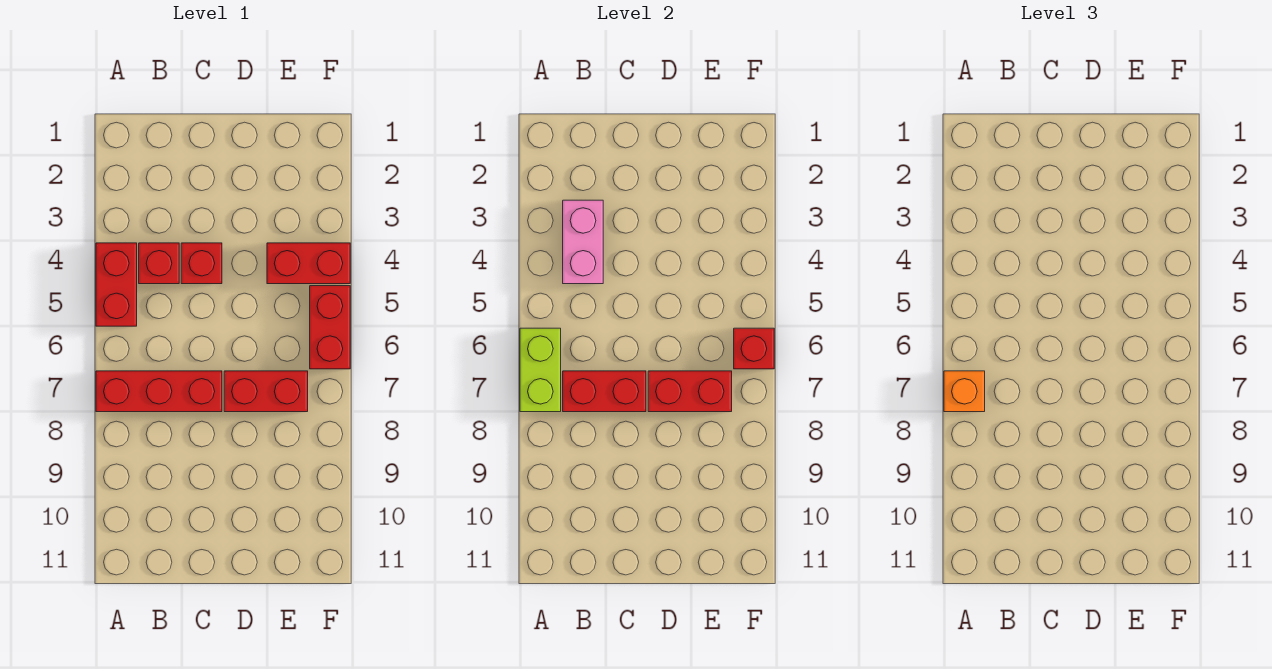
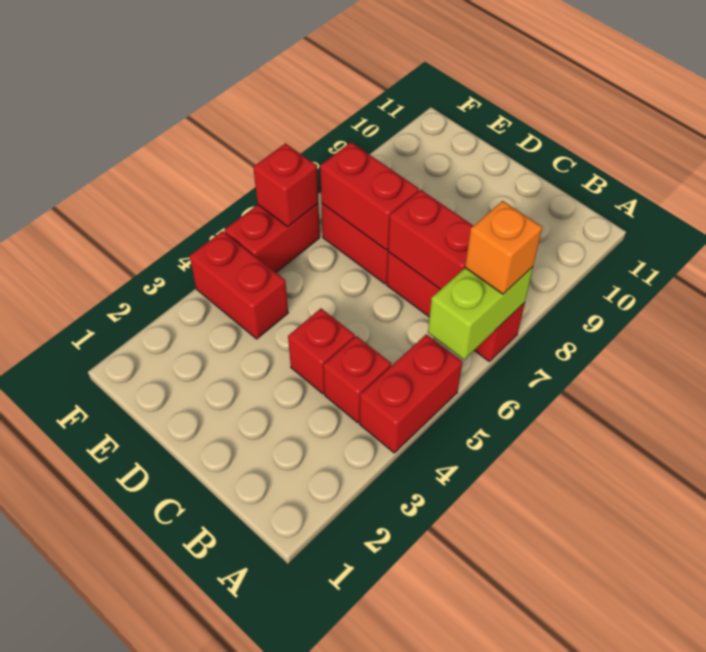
pink brick B3:B4 level 2 -> none

